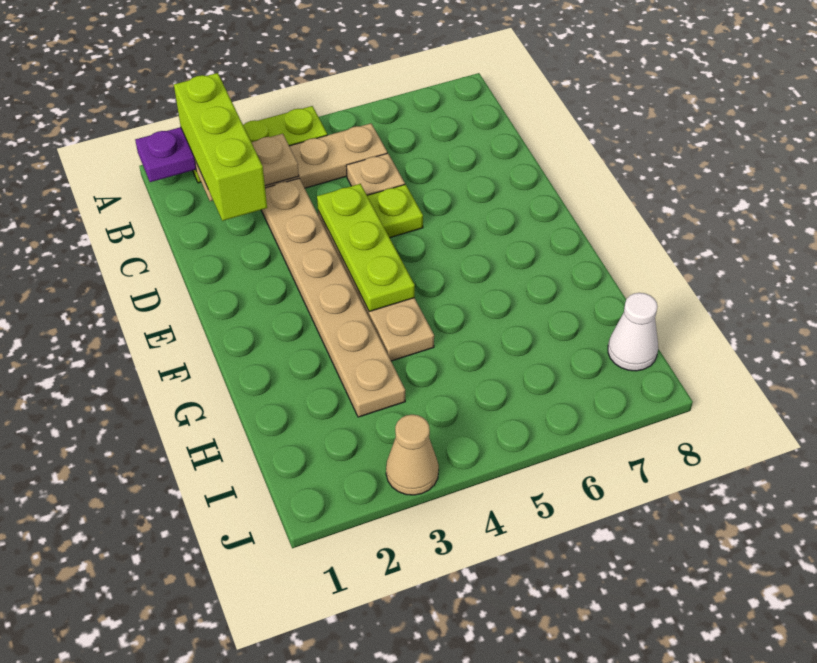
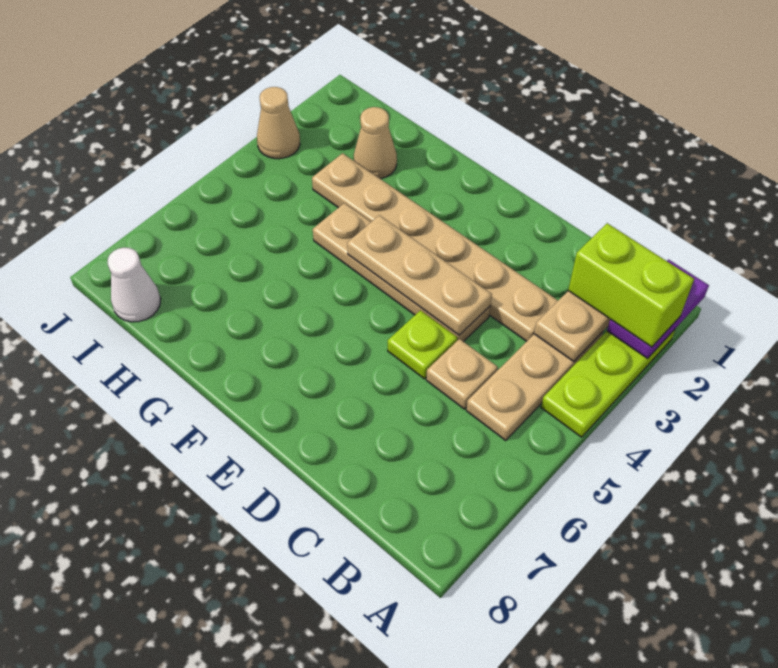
lime brick A2:C2 level 3 -> lime brick A2:B2 level 3
lime plate D4:F4 level 2 -> tan plate D4:F4 level 2
none -> tan cone H2 level 1

